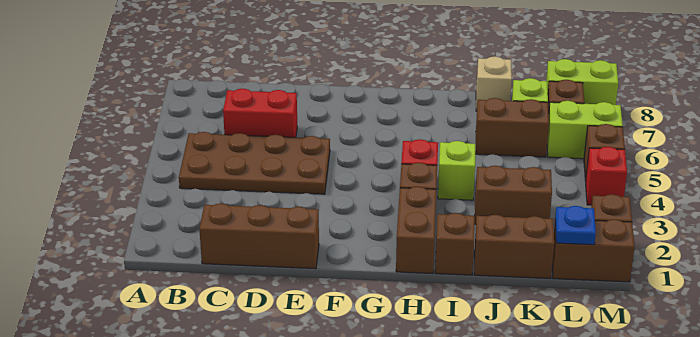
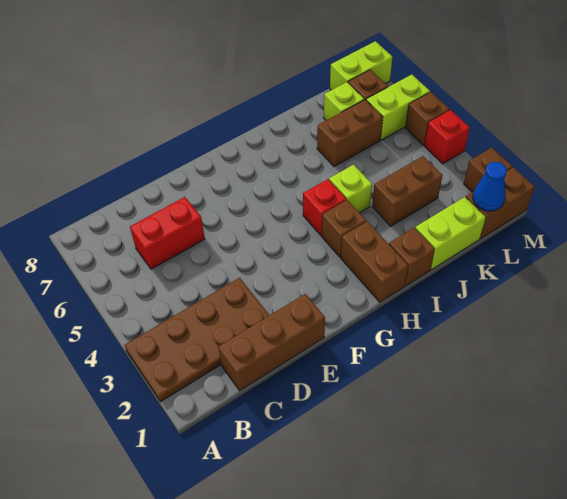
brown plate B4:E5 level 1 -> brown plate A2:D3 level 1
brown brick J1:K1 level 1 -> lime brick J1:K1 level 1
tan brick J8 level 1 -> none
blue plate L1 level 2 -> blue cone L1 level 2

